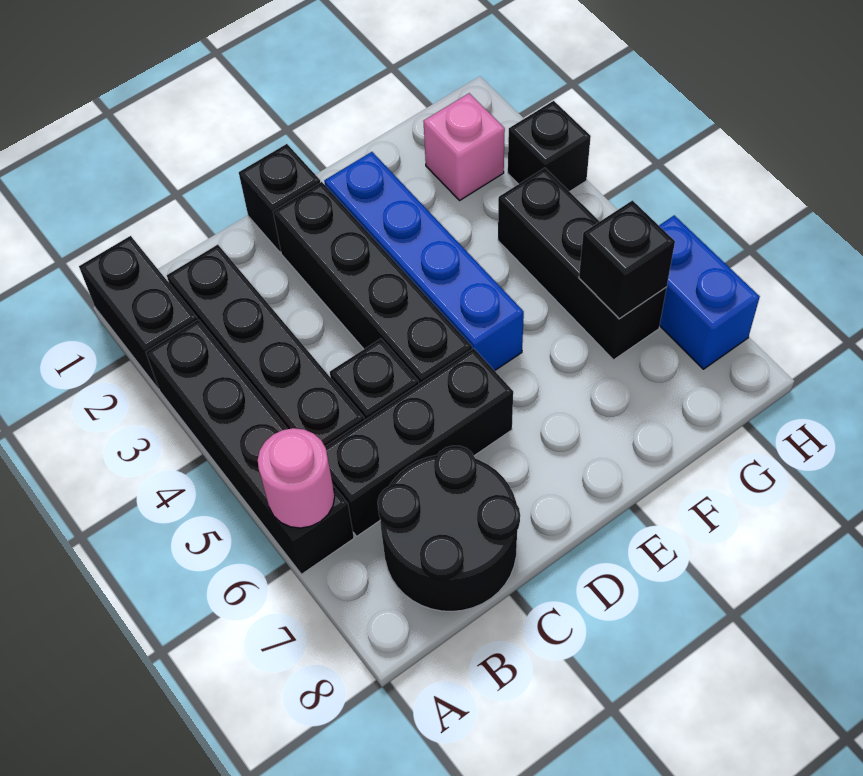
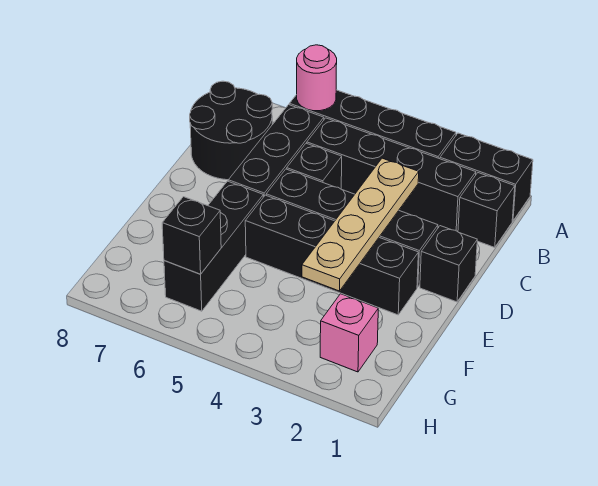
none -> tan plate C3:F3 level 2
blue brick E2:E5 level 1 -> black brick E2:E5 level 1
black brick G4:G6 level 1 -> black brick E6:G6 level 1
black brick H3 level 1 -> black brick B1 level 1
blue brick H6:H7 level 1 -> none

